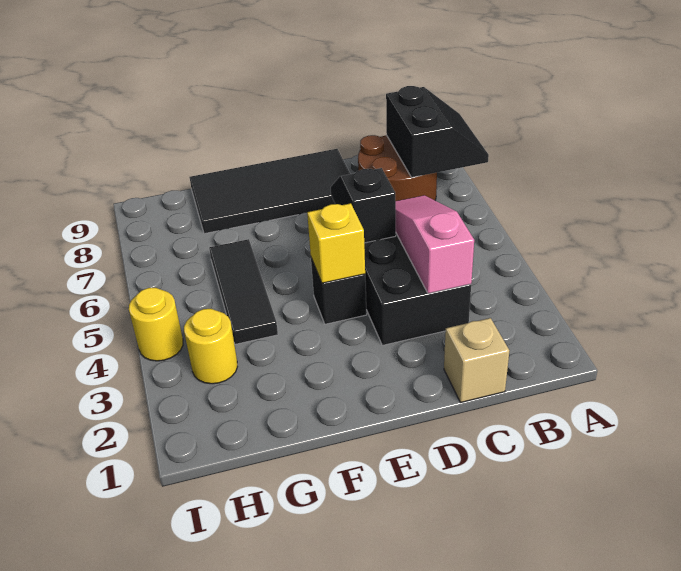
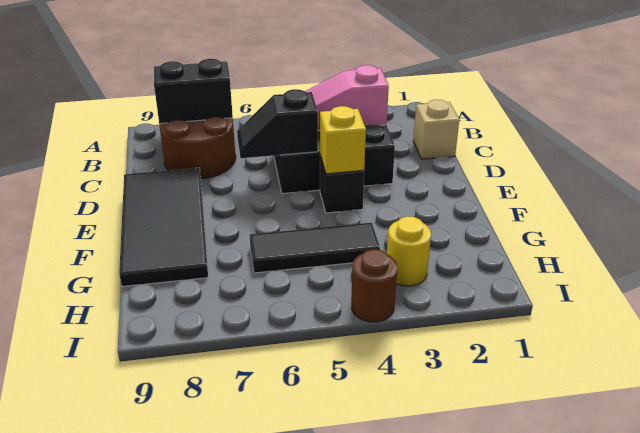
yellow round brick I4 level 1 -> brown round brick I4 level 1

